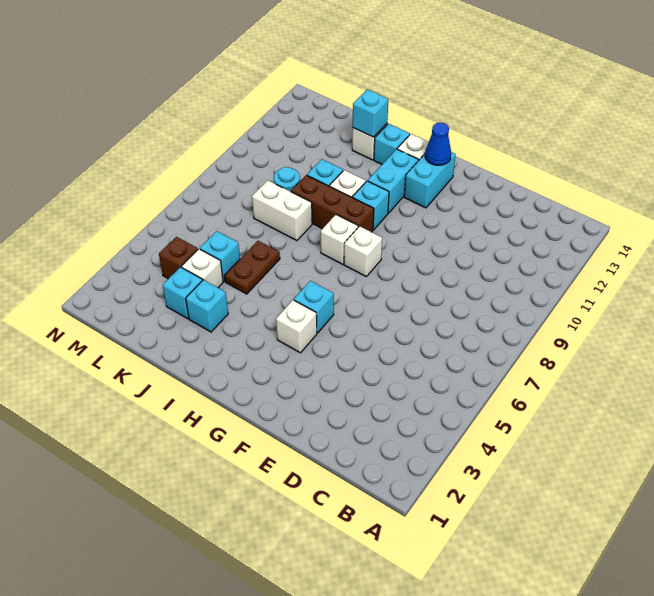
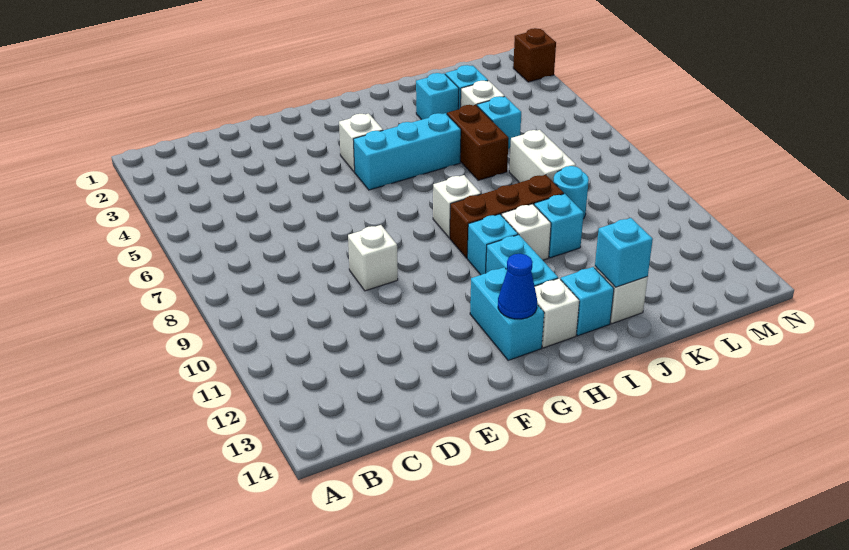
cyan brick G5 level 1 -> cyan brick G5:I5 level 1
white brick G8 level 1 -> white brick E9 level 1
brown plate J5:J6 level 1 -> brown brick J5:J6 level 1
white brick J8:K8 level 1 -> white brick K7:K8 level 1
brown brick L4 level 1 -> brown brick N2 level 1

